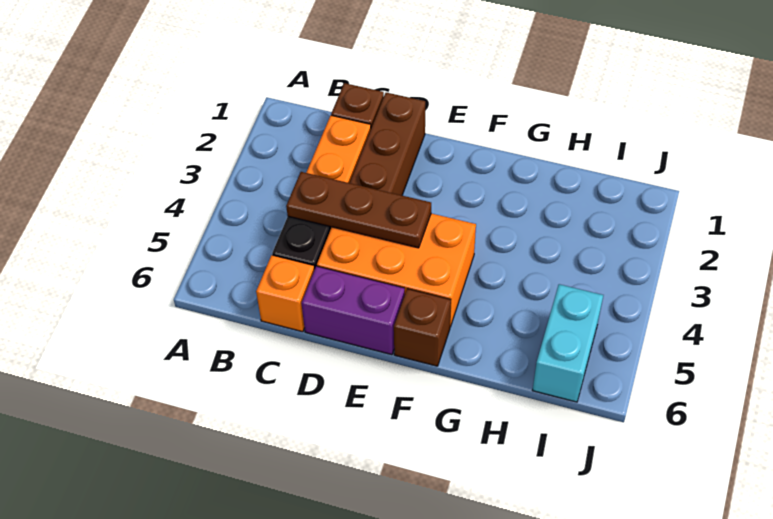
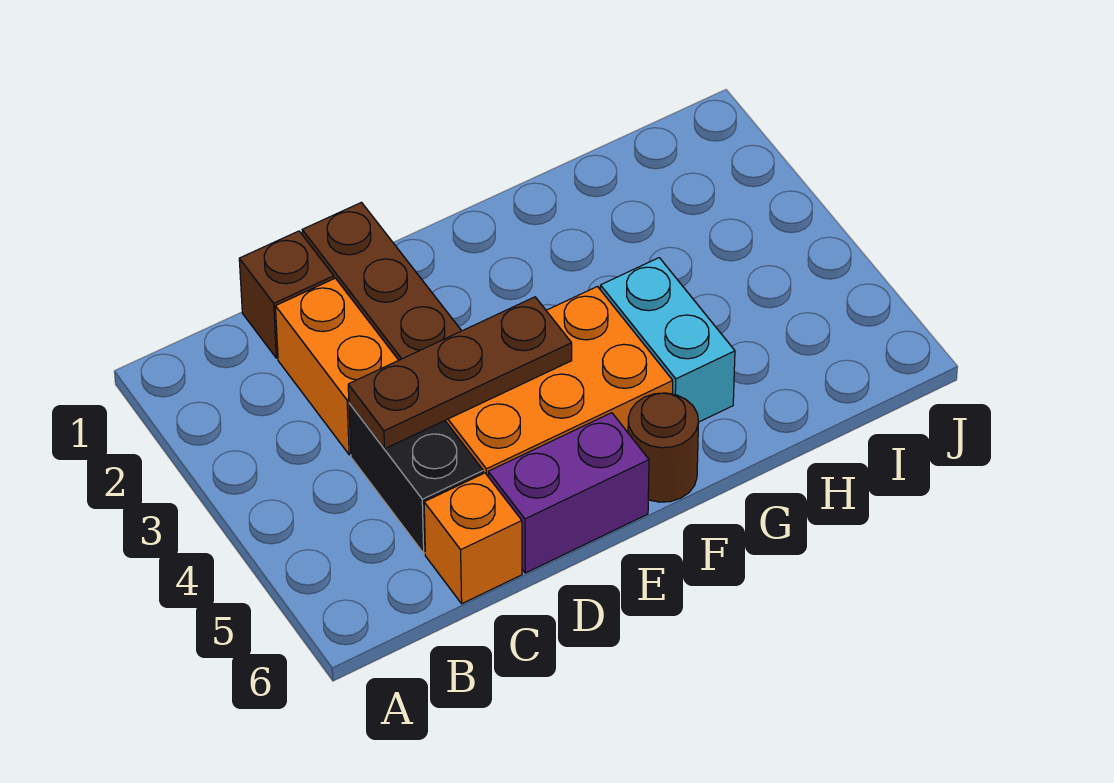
brown brick F6 level 1 -> brown round brick F6 level 1
cyan brick I5:I6 level 1 -> cyan brick G4:G5 level 1

